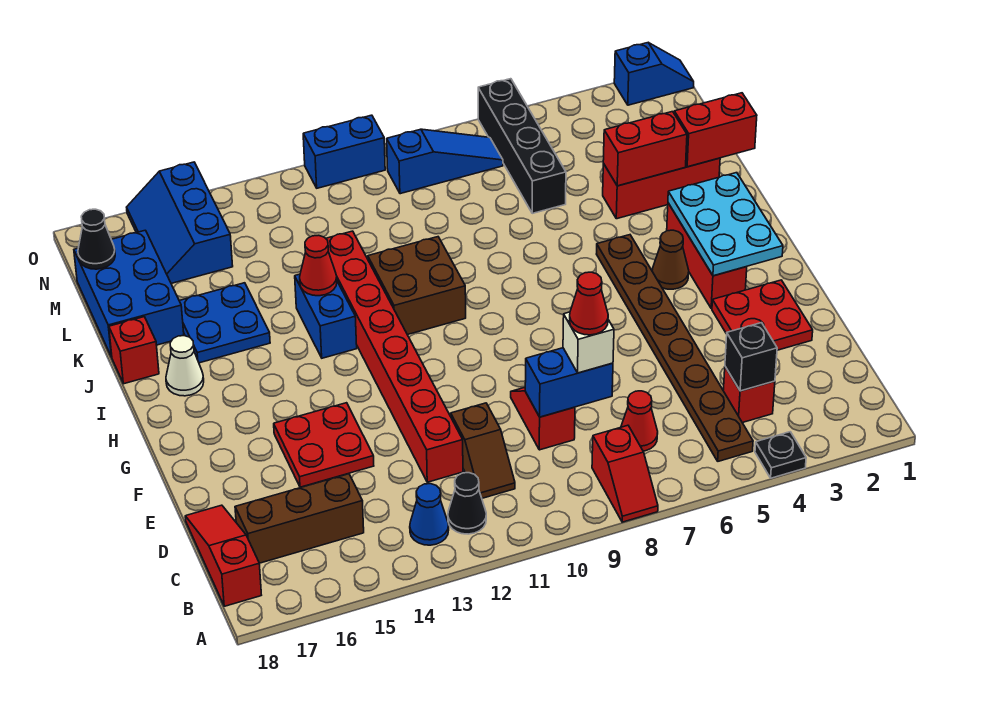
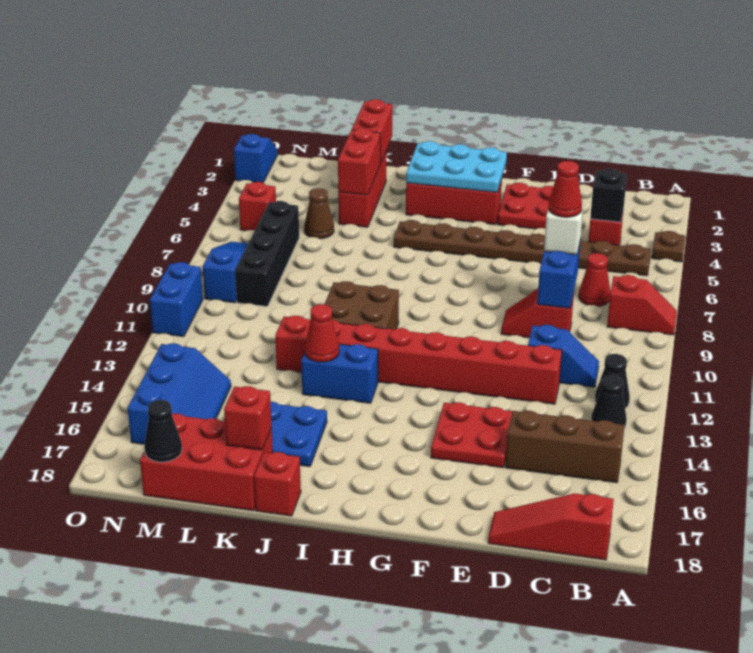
black plate A4 level 1 -> brown plate A4 level 1
blue cone B13 level 1 -> black cone B13 level 1
brown slope C11:D11 level 1 top D -> blue slope C11:D11 level 1 top D
brown brick C15:C17 level 1 -> brown brick B15:D15 level 1
brown cone H4 level 1 -> brown cone L5 level 1
white cone I17 level 1 -> none
blue brick K17:M18 level 1 -> red brick K17:M18 level 1
none -> red brick K17 level 2
black brick L6:O6 level 1 -> black brick M6:M9 level 1
blue slope M15:O16 level 1 top 15 -> blue slope M14:N16 level 1 top N
none -> red brick N5 level 1

